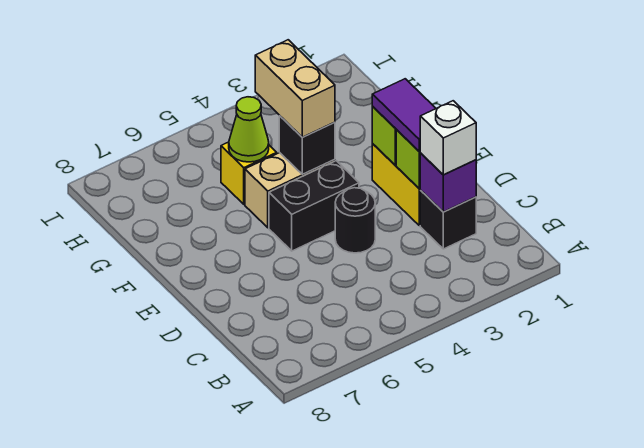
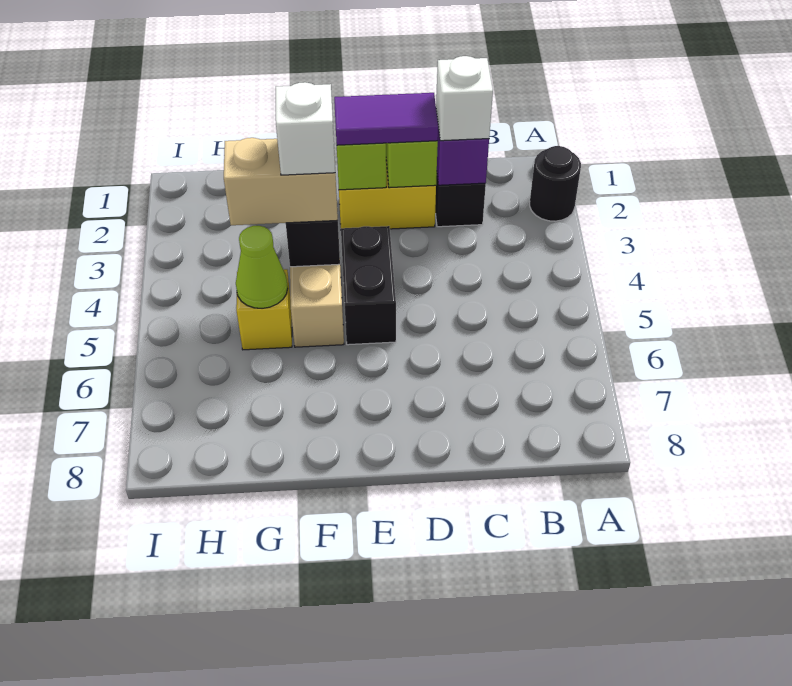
black round brick D4 level 1 -> black round brick A2 level 1
none -> white brick F4 level 4

